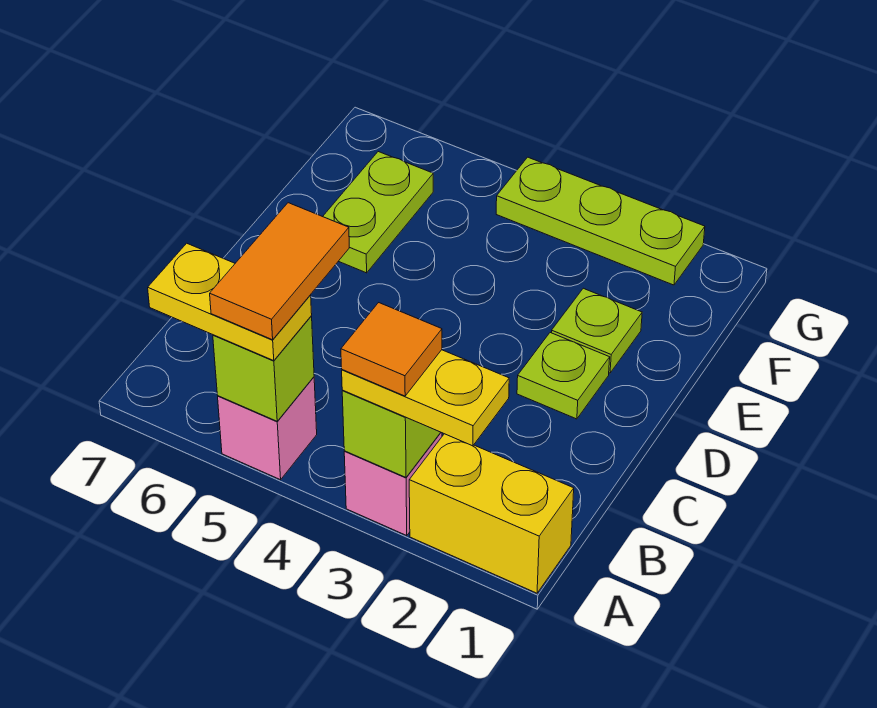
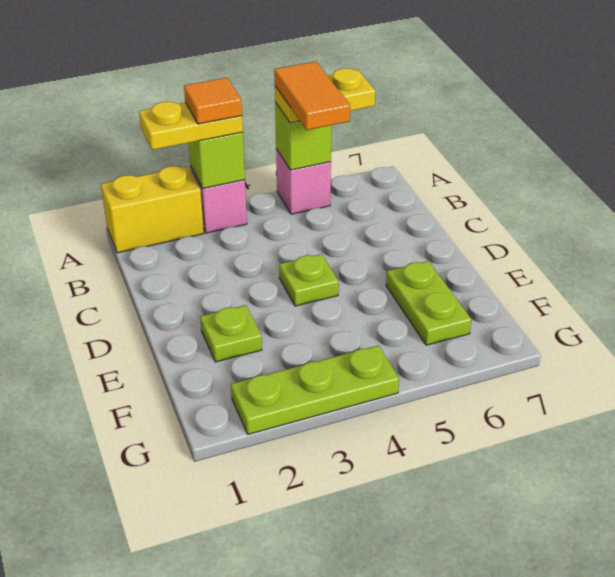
lime plate D2 level 1 -> lime plate D4 level 1

